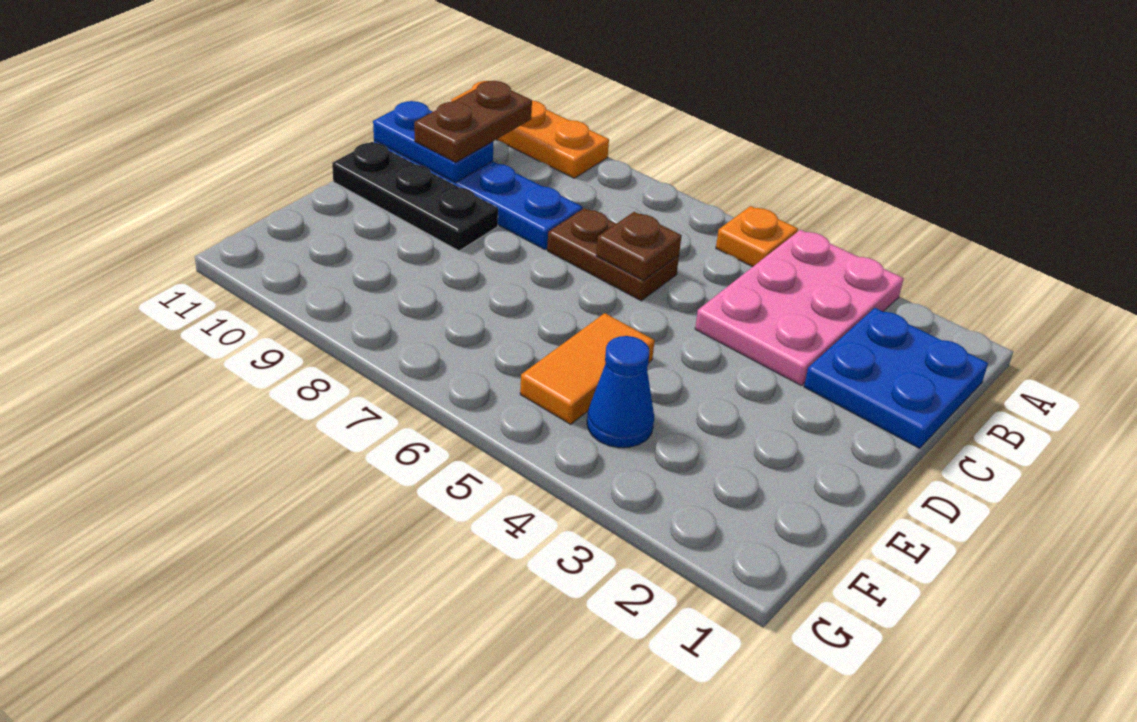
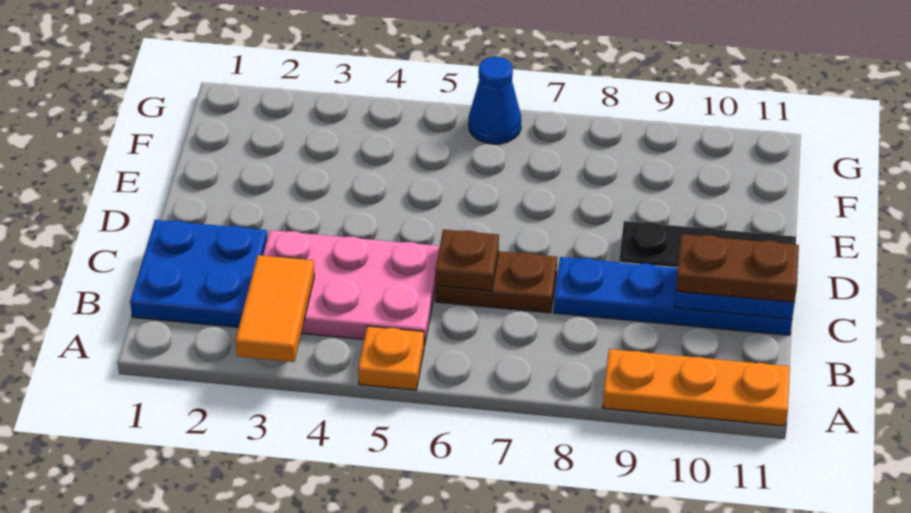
pink plate A3:C4 level 1 -> pink plate B3:C5 level 1
brown plate B10:C10 level 3 -> brown plate C10:C11 level 3
orange tile E5:F5 level 1 -> orange tile A3:B3 level 2
blue cone F4 level 1 -> blue cone G6 level 1

